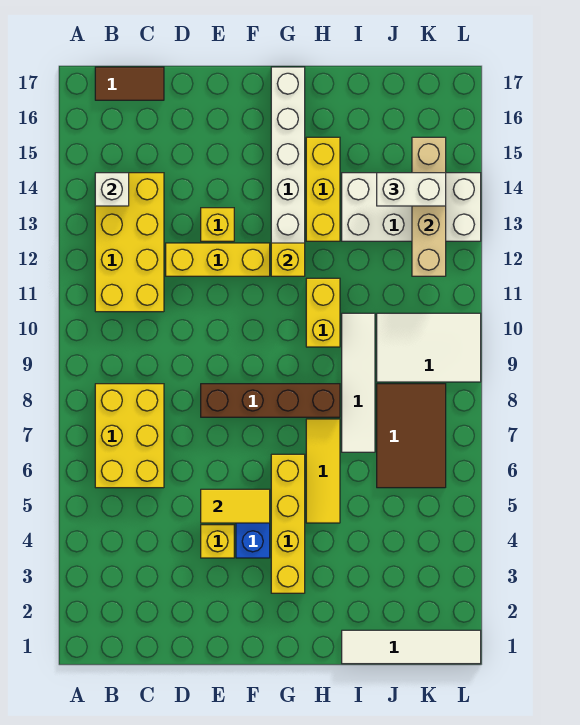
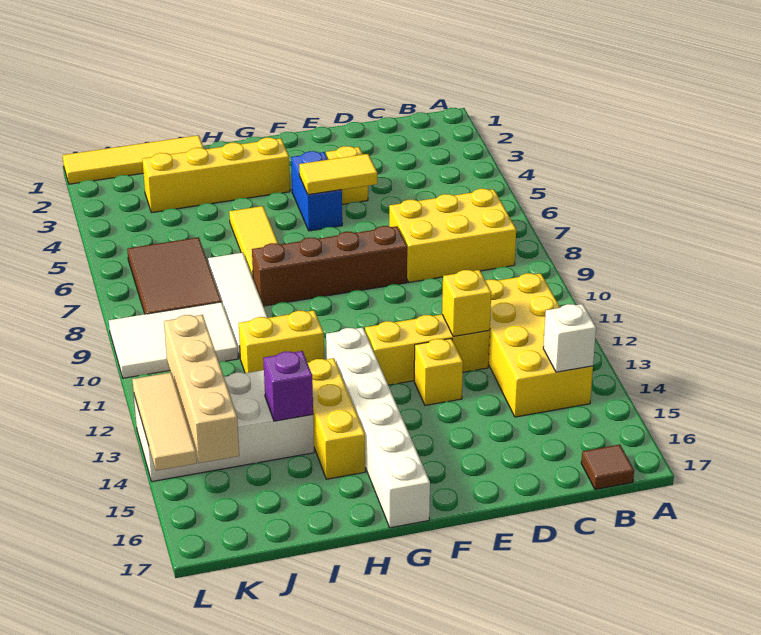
yellow brick B6:C8 level 1 -> yellow brick B7:D8 level 1
brown tile B17:C17 level 1 -> brown tile B17 level 1
yellow brick G3:G6 level 1 -> yellow brick G3:J3 level 1
yellow brick G12 level 2 -> yellow brick D12 level 2
yellow brick H10:H11 level 1 -> yellow brick H11:I11 level 1
white tile I1:L1 level 1 -> yellow tile I1:L1 level 1
none -> purple brick I14 level 2
white brick J14:K14 level 3 -> none
none -> tan tile L13:L15 level 2

